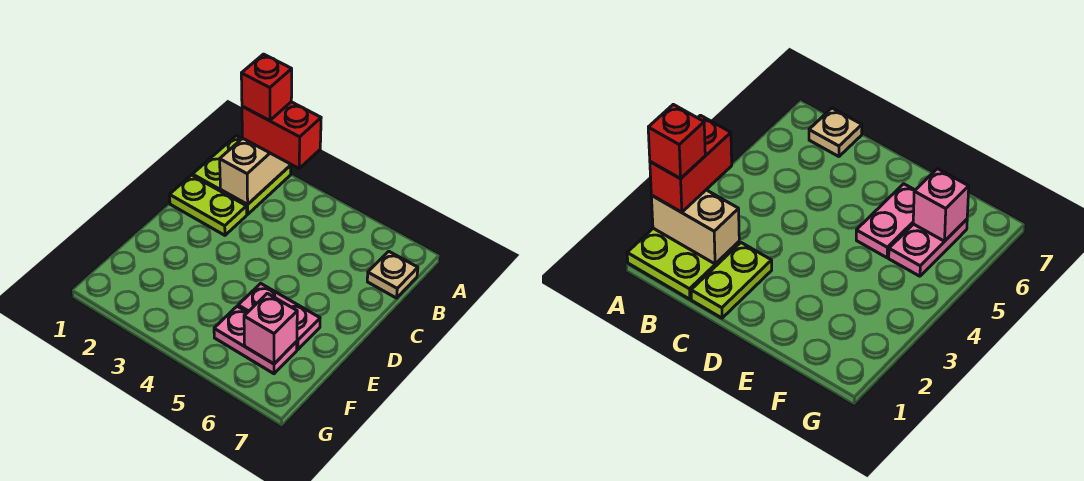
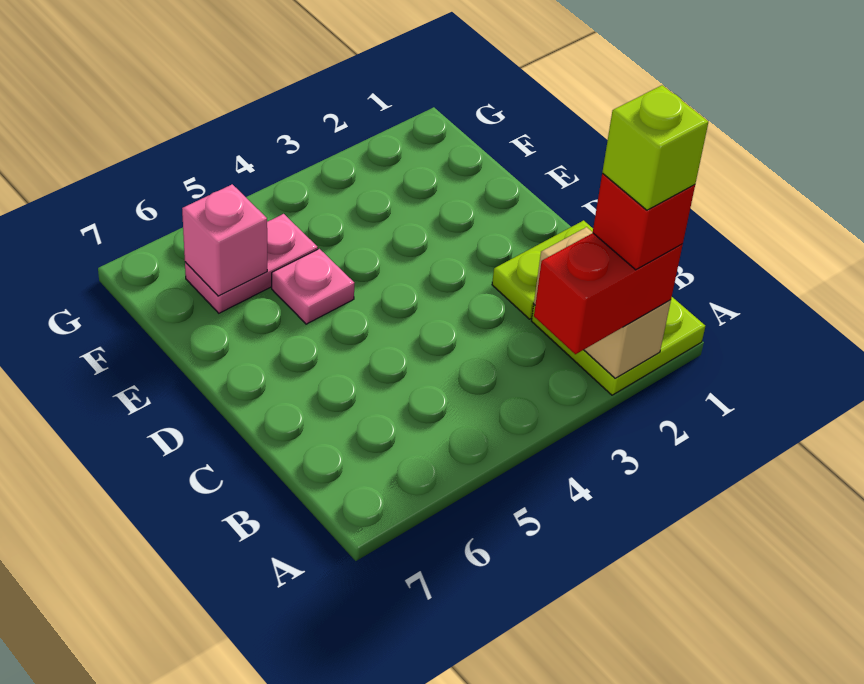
none -> lime brick A2 level 5
tan plate B7 level 1 -> none
pink plate E5:E6 level 1 -> pink plate E5 level 1

